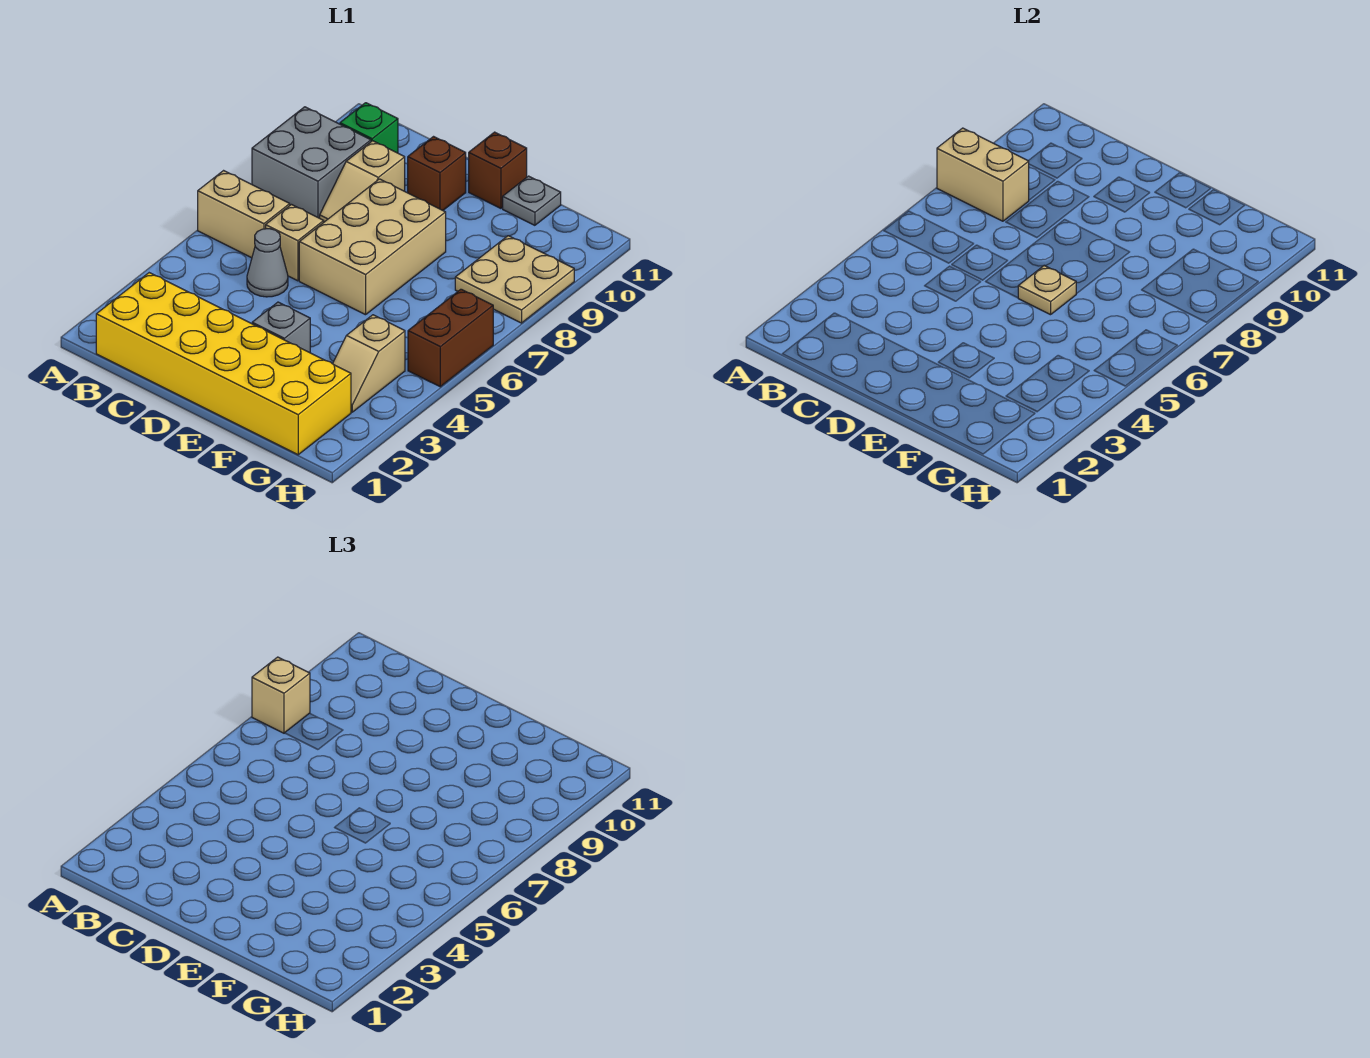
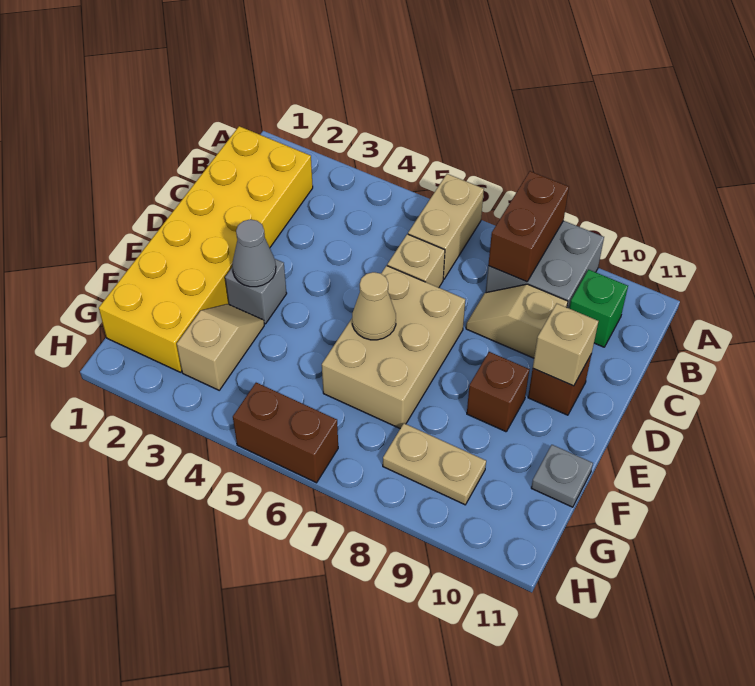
tan brick A8:B8 level 2 -> brown brick A8:B8 level 2
tan brick A8 level 3 -> tan brick D10 level 2
grey cone C5 level 1 -> grey cone E3 level 2
tan brick D6:E8 level 1 -> tan brick D6:F7 level 1
tan plate E6 level 2 -> tan cone E6 level 2
brown brick E11 level 1 -> brown brick E9 level 1
tan slope G3:G4 level 1 top 4 -> tan slope F3:G3 level 1 top G
tan plate G8:H9 level 1 -> tan plate G8:G9 level 1

